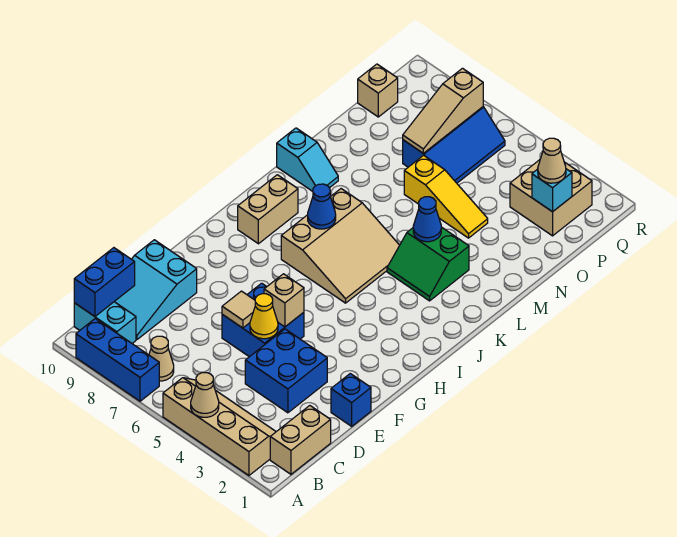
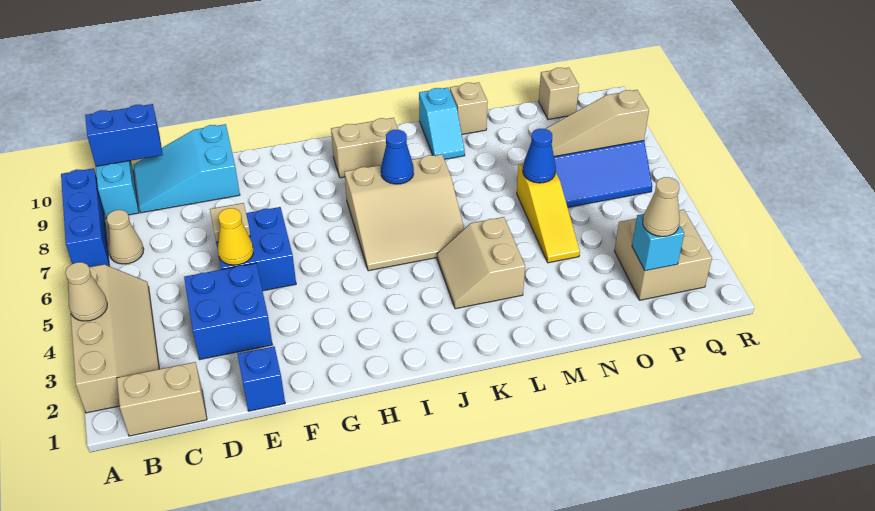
tan brick F5 level 2 -> tan brick M10 level 1
green slope K3:L4 level 1 top L -> tan slope K3:L4 level 1 top L
blue cone L4 level 2 -> blue cone N6 level 2

